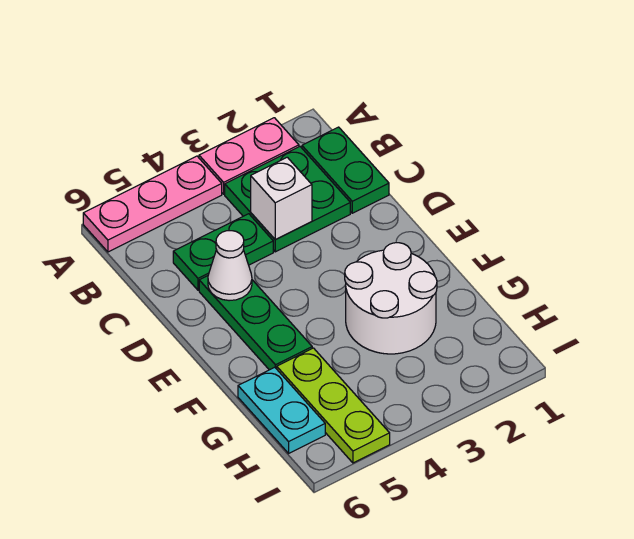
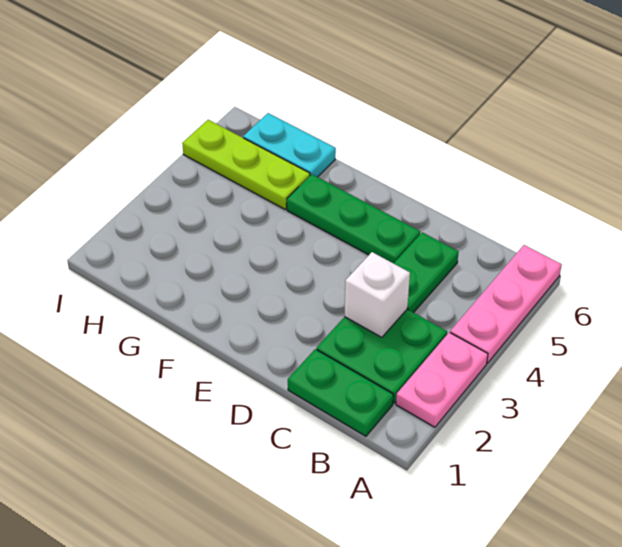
white cone D5 level 2 -> none
white round brick F2:G3 level 1 -> none

